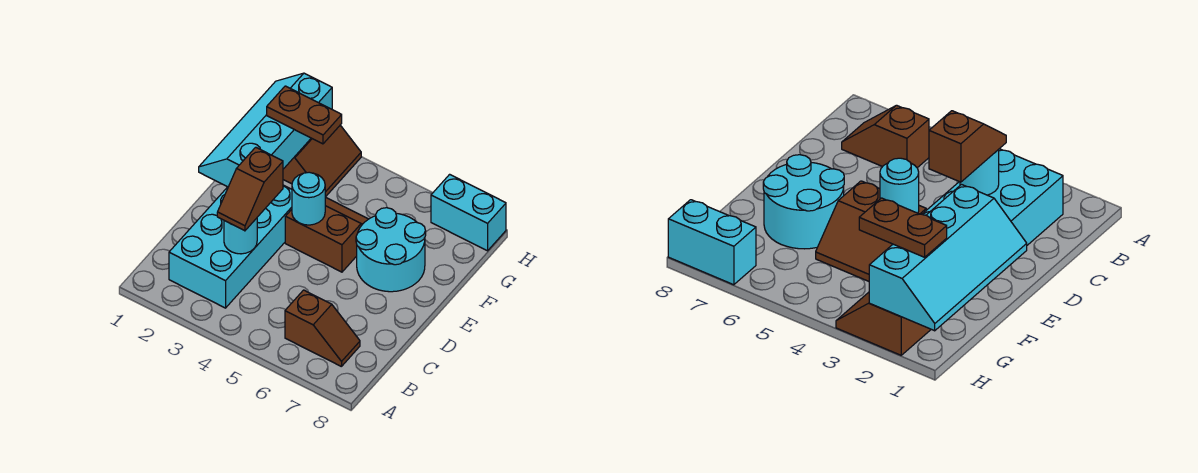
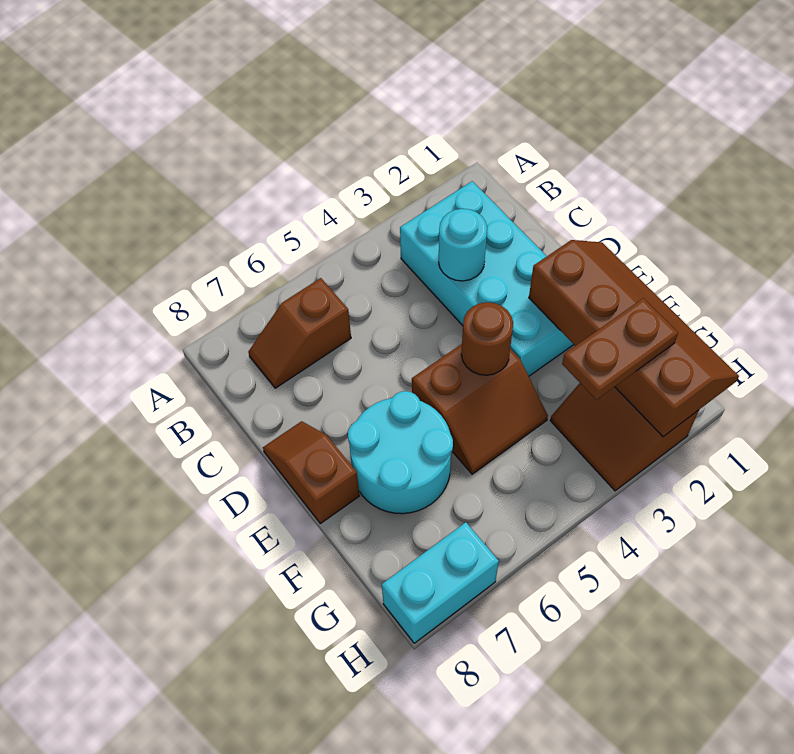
brown slope C3:D3 level 3 top D -> brown slope D8:E8 level 1 top E
cyan slope E1:H2 level 2 top 2 -> brown slope E1:H2 level 2 top 2
cyan round brick E4 level 2 -> brown round brick E4 level 2

